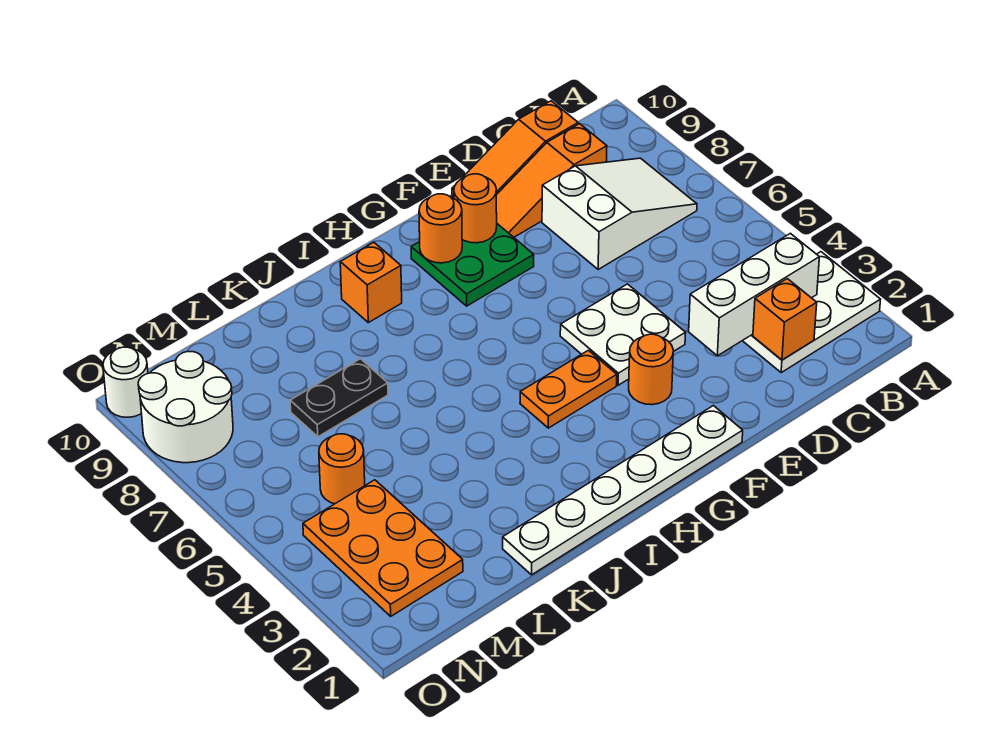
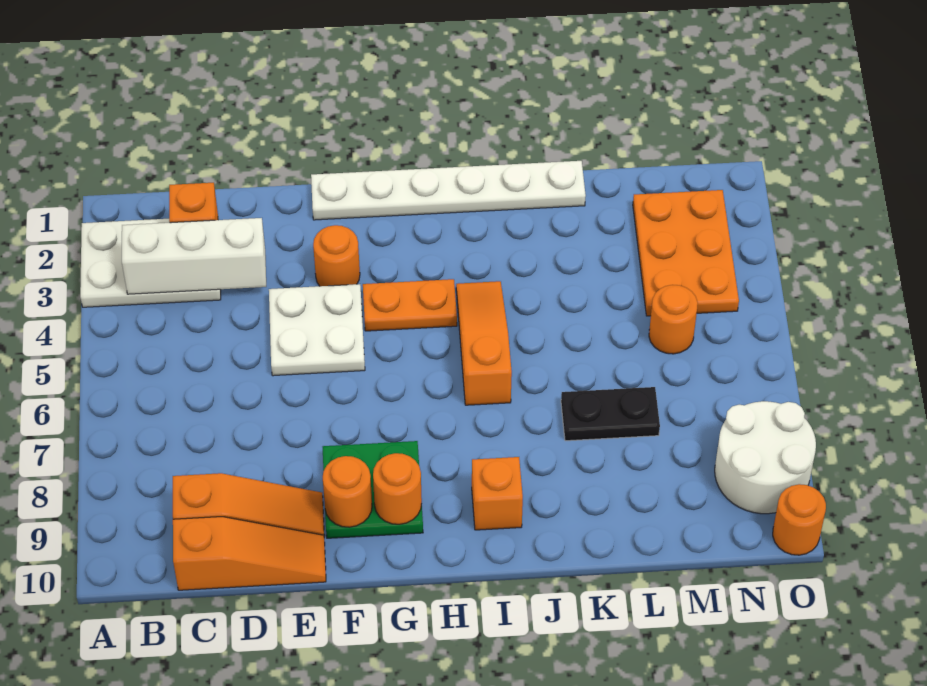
white slope B7:D8 level 1 top D -> none
none -> orange slope I4:I6 level 1 top 6
white round brick O10 level 1 -> orange round brick O10 level 1

